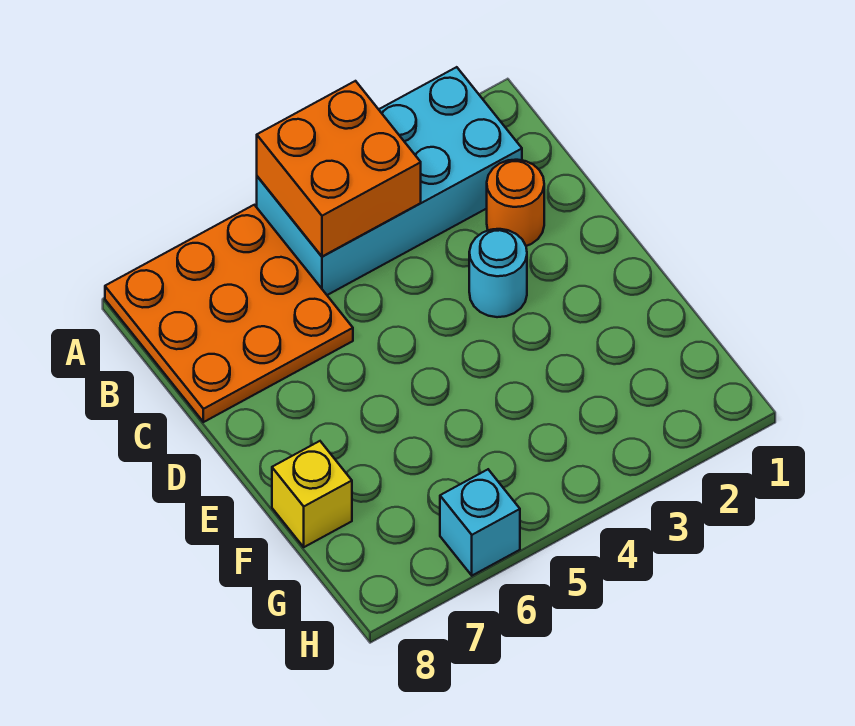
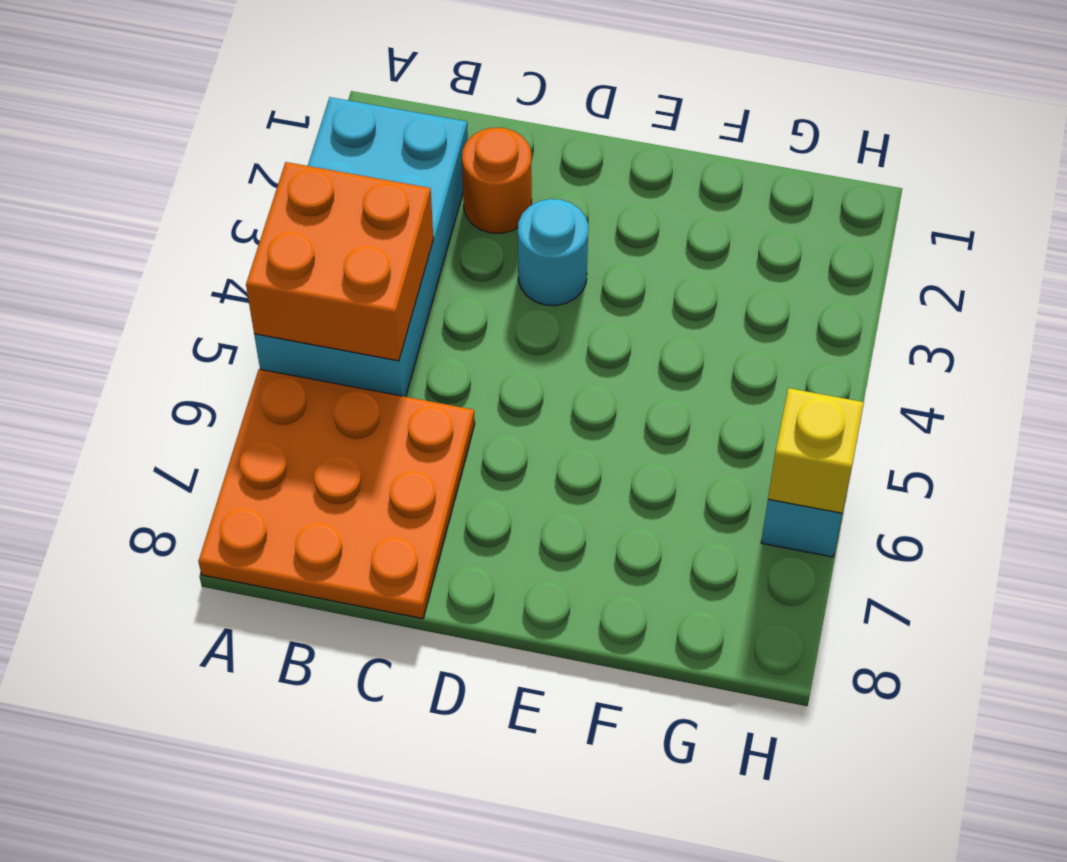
yellow brick F8 level 1 -> yellow brick H6 level 2

